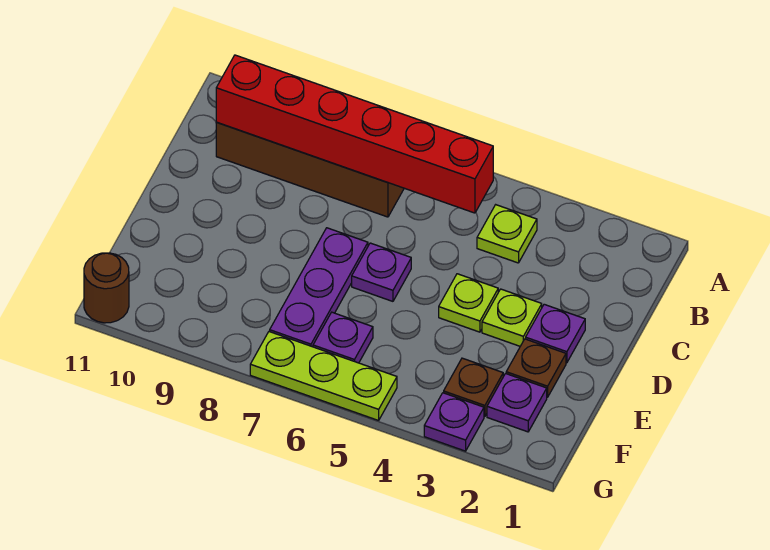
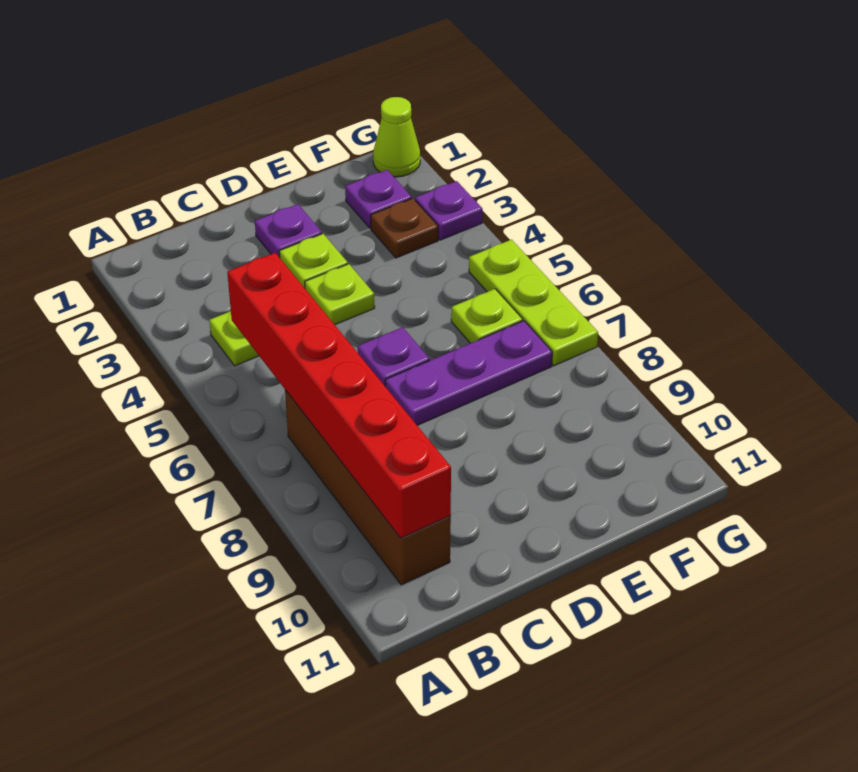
brown plate E2 level 1 -> none
purple plate F6 level 1 -> lime plate F6 level 1
none -> lime cone G1 level 1
brown round brick G11 level 1 -> none

